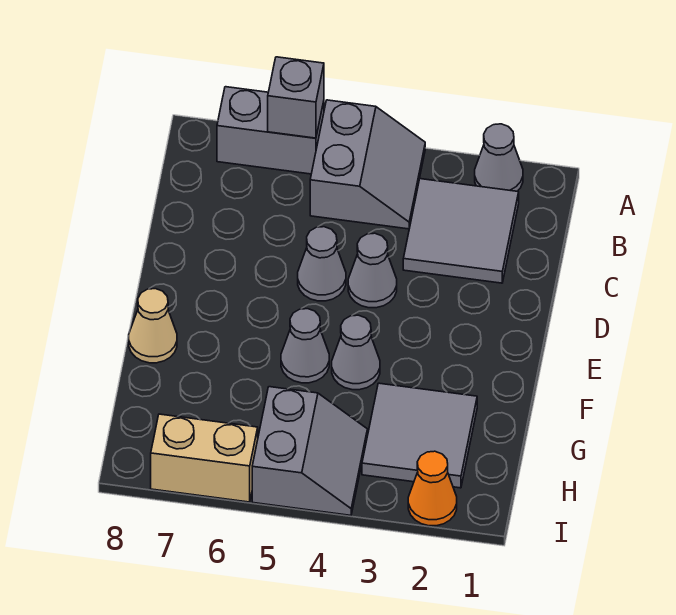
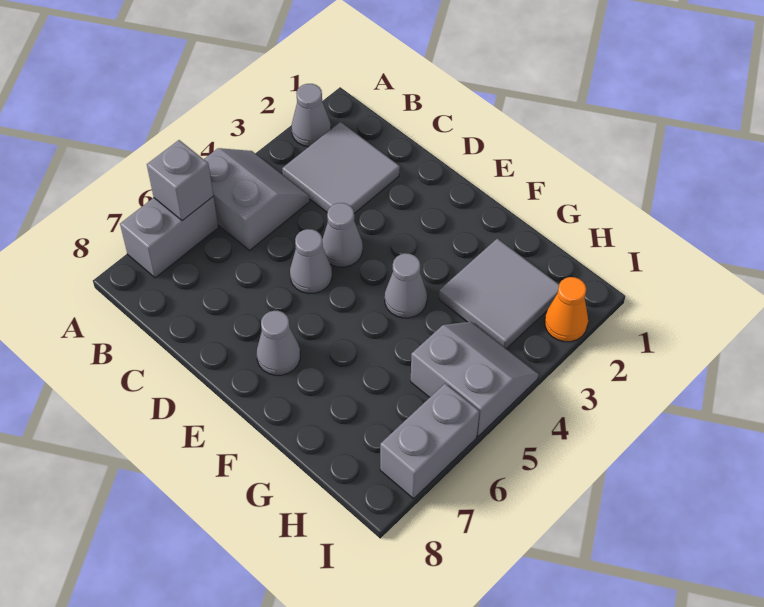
grey cone F5 level 1 -> grey cone E7 level 1
tan cone F8 level 1 -> none
tan brick I6:I7 level 1 -> grey brick I6:I7 level 1

